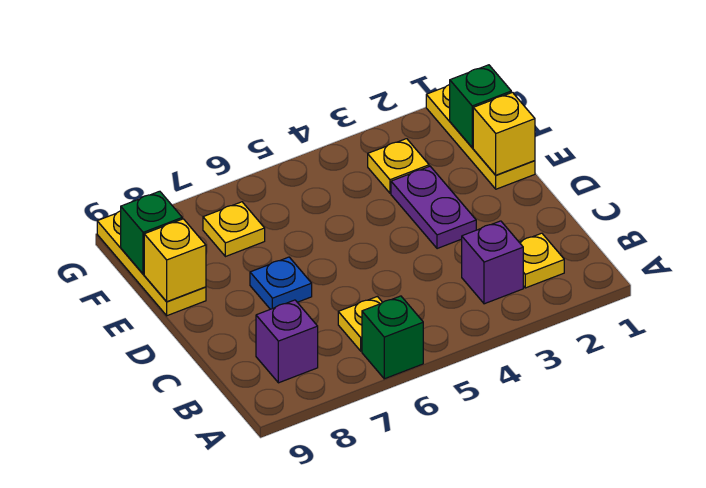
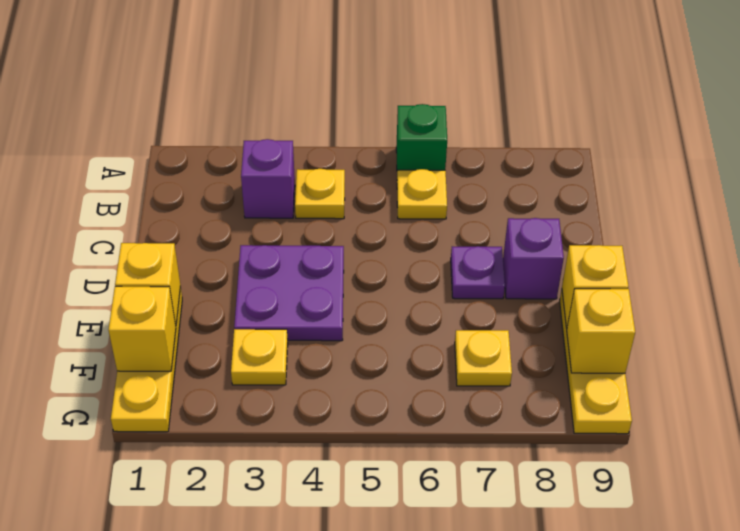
yellow plate B2 level 1 -> yellow plate B4 level 1
purple brick B8 level 1 -> purple brick D8 level 1
purple plate D3:E3 level 1 -> purple plate D3:E4 level 1
blue plate D7 level 1 -> purple plate D7 level 1
green brick F1 level 2 -> yellow brick F1 level 2
green brick F9 level 2 -> yellow brick F9 level 2

